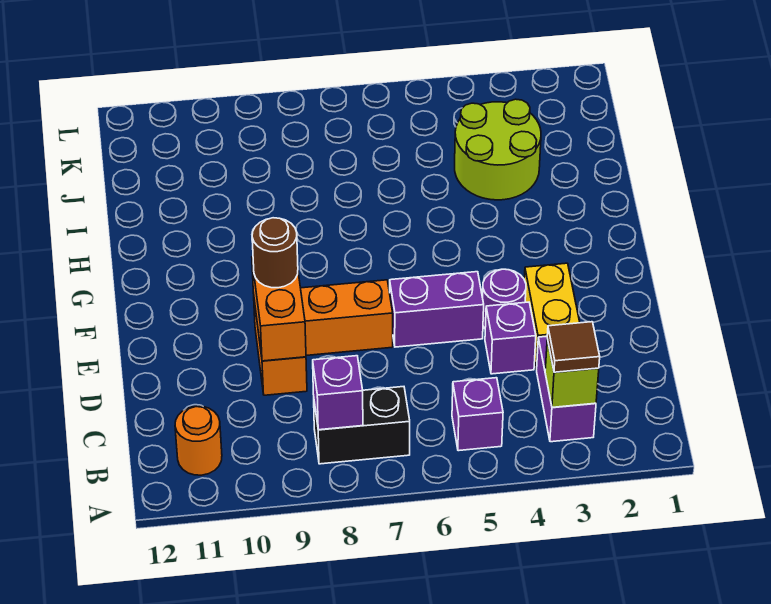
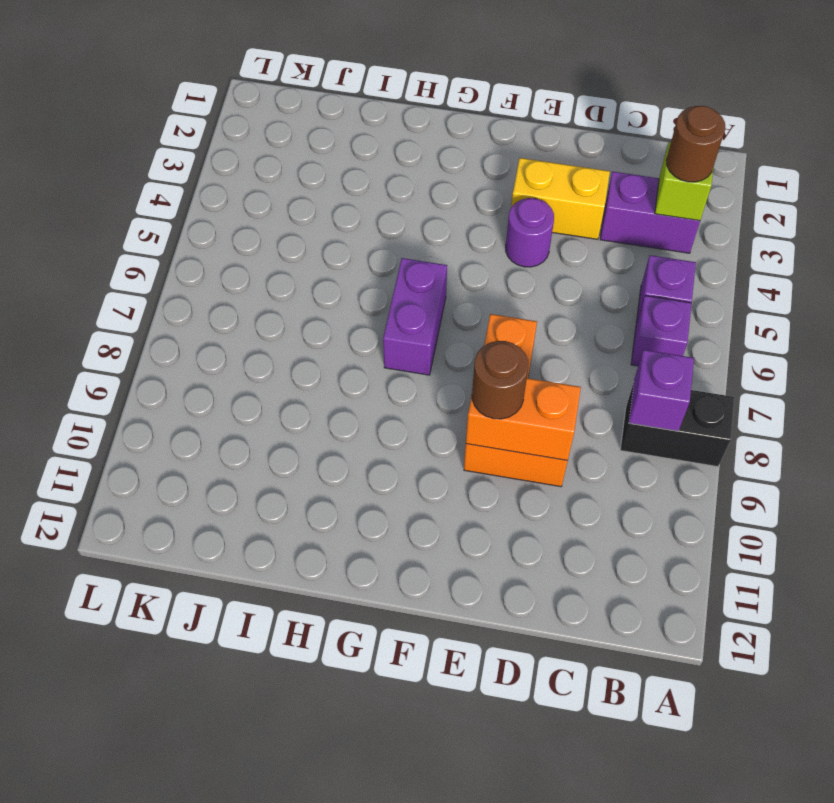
brown tile B3 level 3 -> brown round brick B3 level 3
black brick B7:B8 level 1 -> black brick A8:B8 level 1
orange round brick B11 level 1 -> none
purple brick D4 level 1 -> purple brick B6 level 1
purple brick E5:E6 level 1 -> purple brick G6:G7 level 1
lime round brick I3:J4 level 1 -> none

